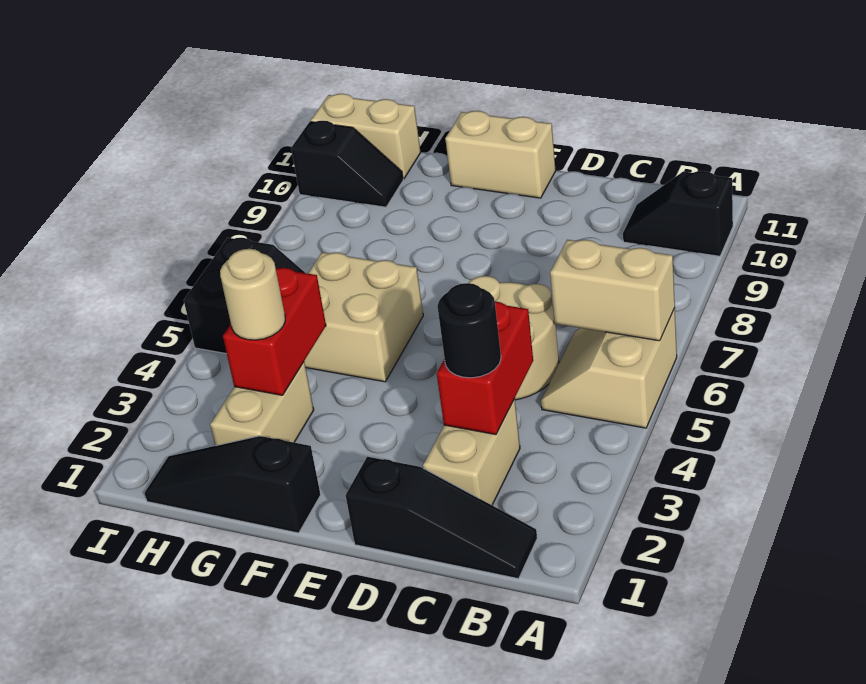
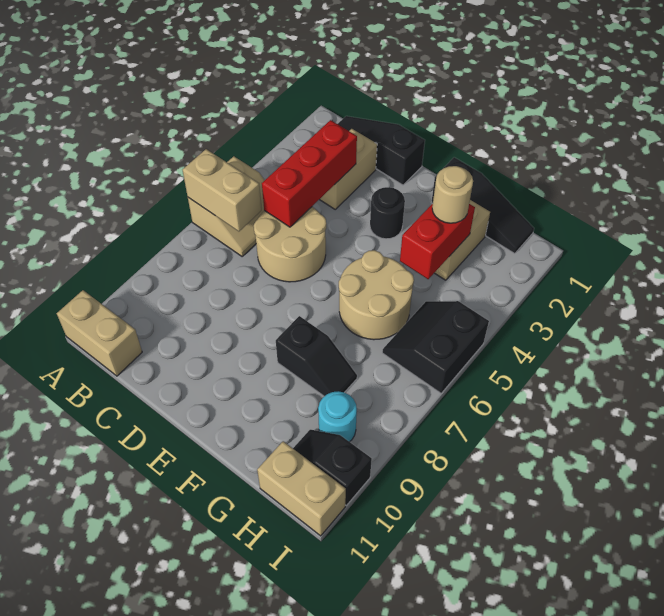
black slope A10:B10 level 1 top A -> black slope F8:G8 level 1 top F
red brick C3:C4 level 2 -> red brick C3:C5 level 2
black round brick C3 level 3 -> black round brick E3 level 1
tan brick E11:F11 level 1 -> tan brick A11:B11 level 1
tan brick F5:G6 level 1 -> tan round brick F5:G6 level 1
none -> cyan round brick H9 level 1

